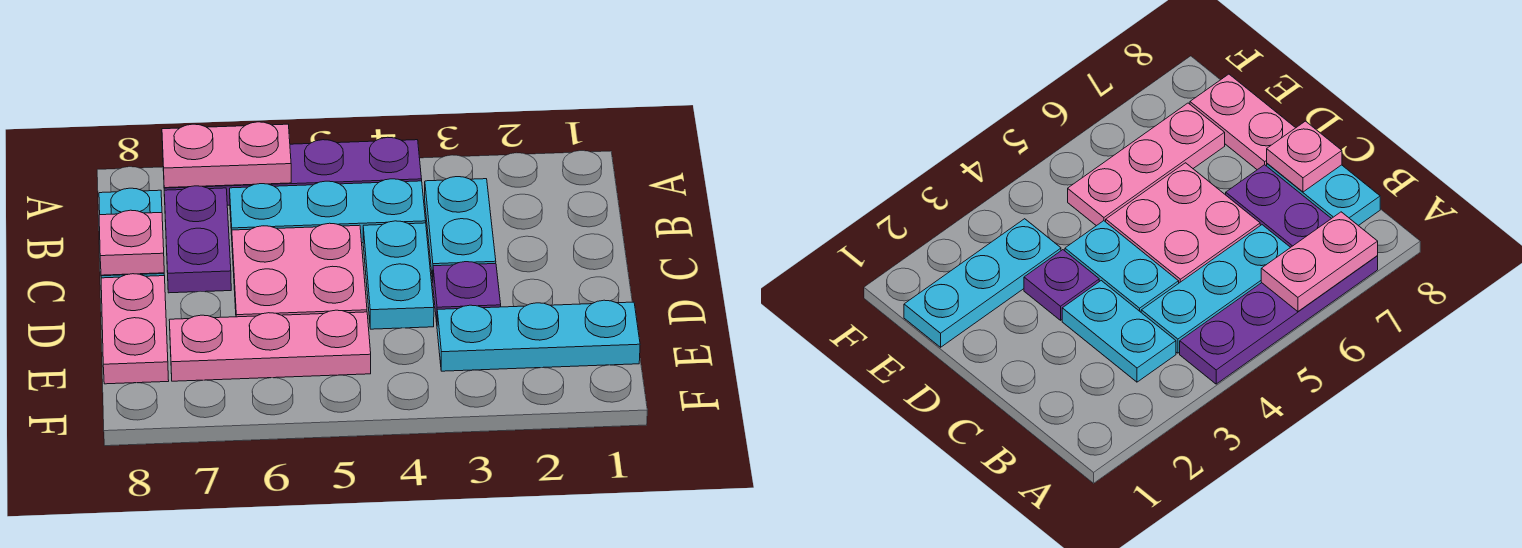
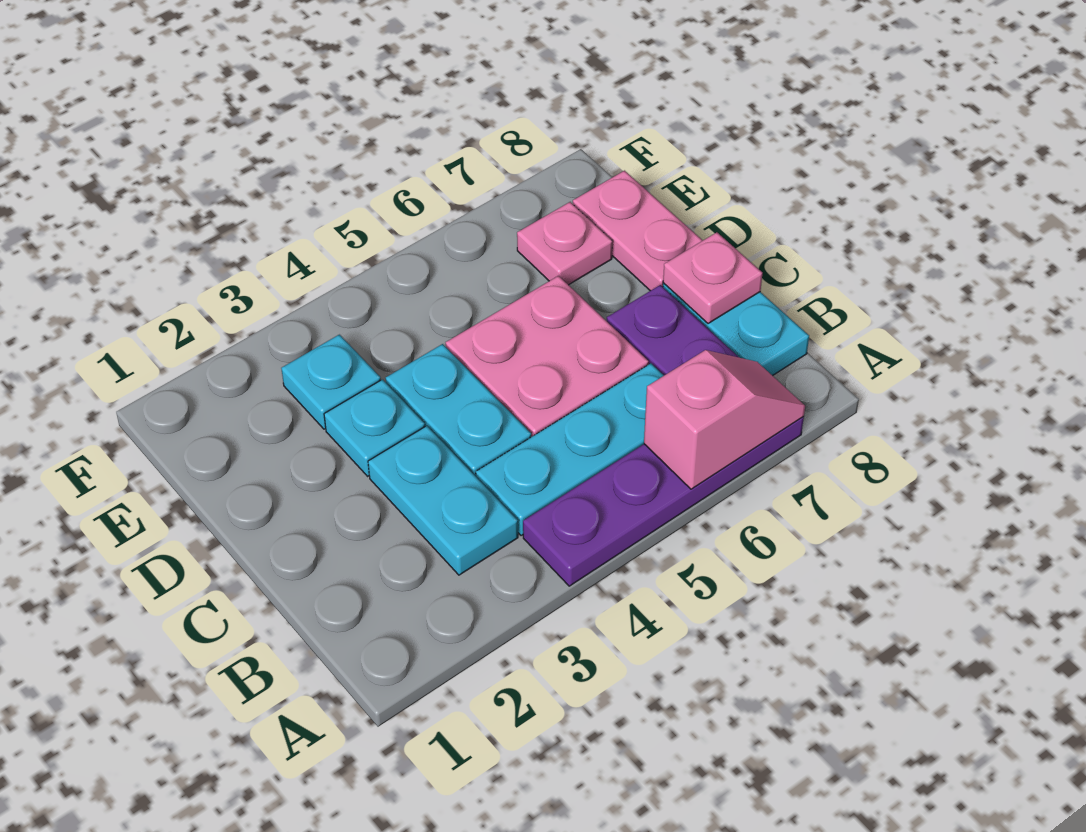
pink plate A6:A7 level 2 -> pink slope A6:A7 level 2 top 6
purple plate D3 level 1 -> cyan plate D3 level 1
cyan plate E1:E3 level 1 -> cyan plate E3 level 1
pink plate E5:E7 level 1 -> pink plate E7 level 1

